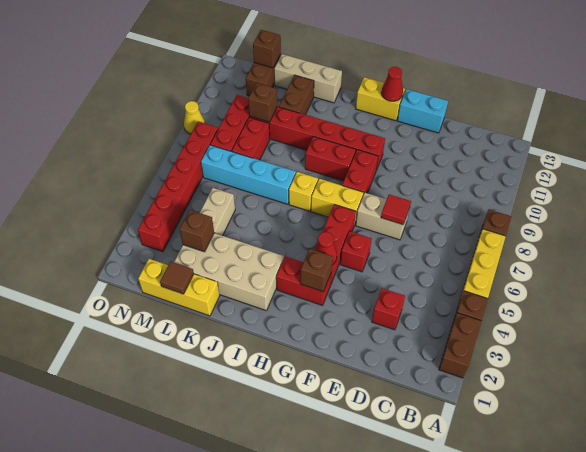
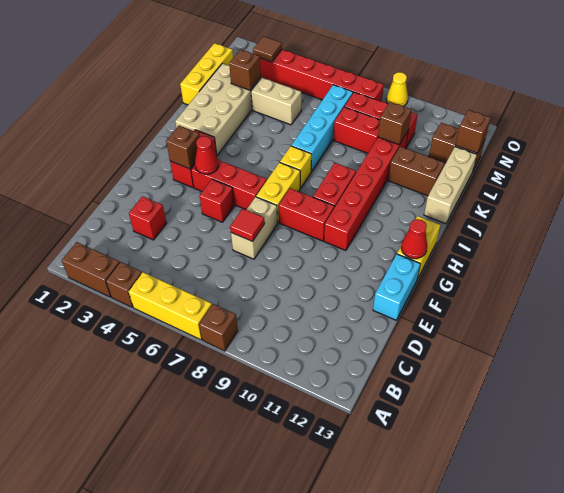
brown tile L1 level 2 -> brown tile N3 level 2

